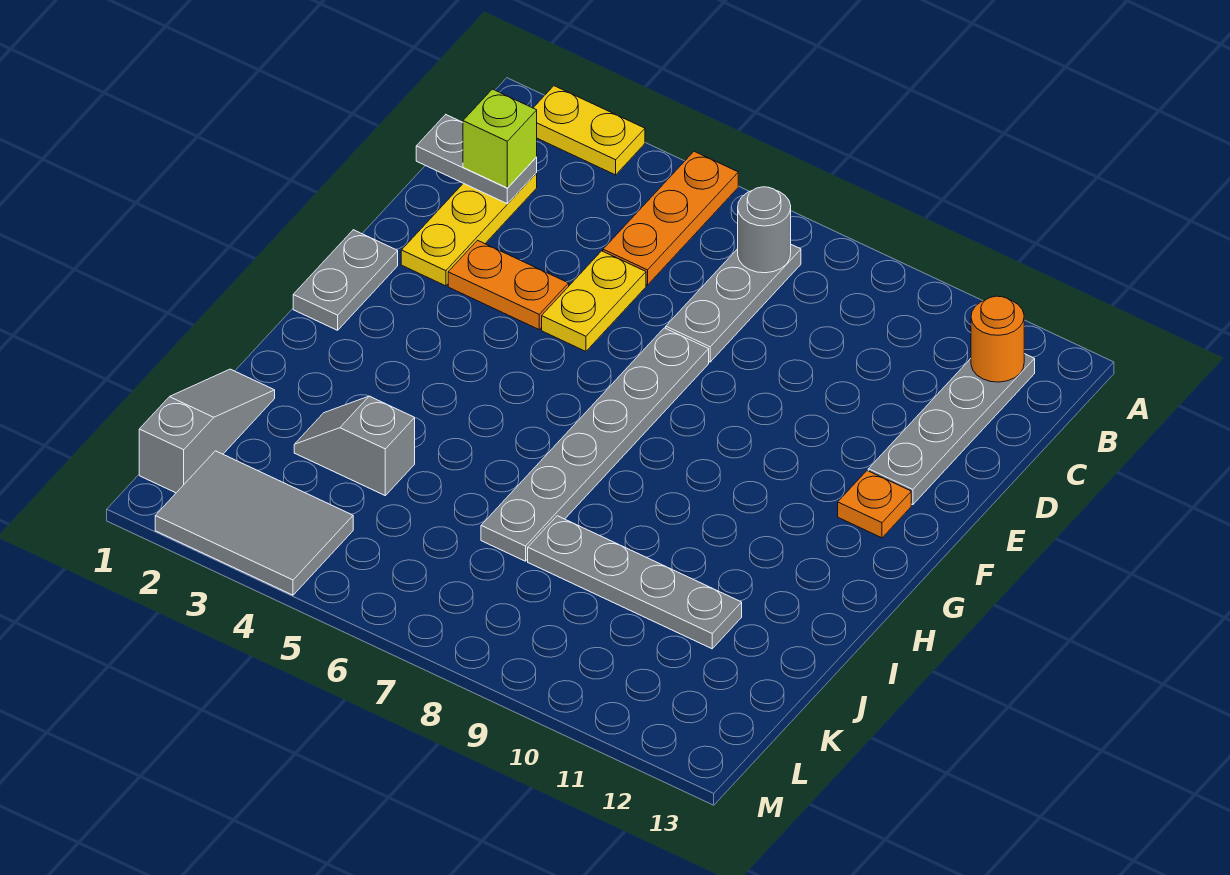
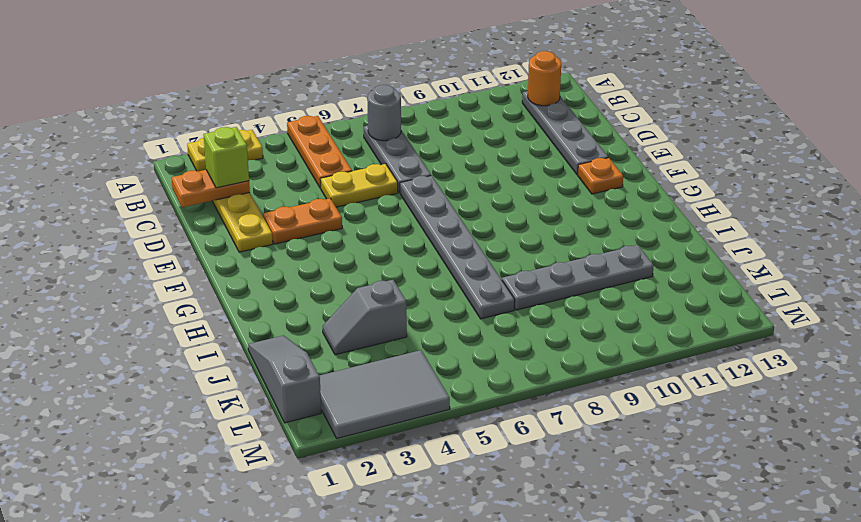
grey plate C1:C2 level 2 -> orange plate C1:C2 level 2
yellow plate D5:E5 level 1 -> yellow plate D5:D6 level 1
grey plate F1:G1 level 1 -> none

